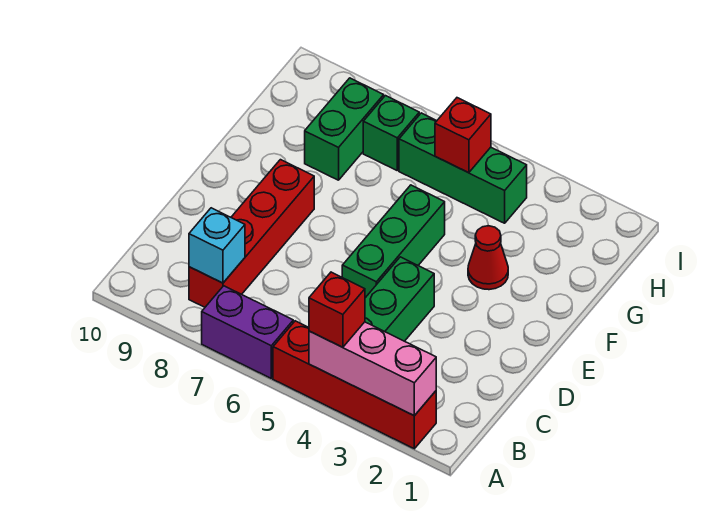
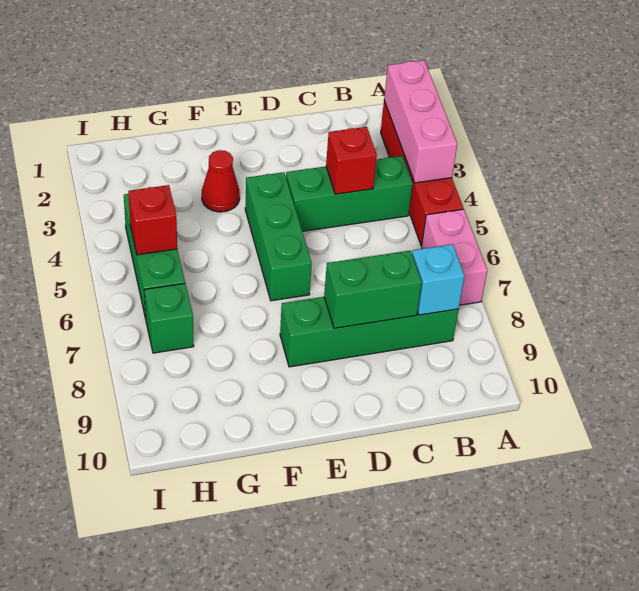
red brick A4 level 3 -> red brick C4 level 2
purple brick A6:A7 level 1 -> pink brick A6:A7 level 1
red brick B8:E8 level 1 -> green brick B8:E8 level 1
green brick D5:F5 level 1 -> green brick E4:E6 level 1
green brick G8:H8 level 1 -> green brick C8:D8 level 2

